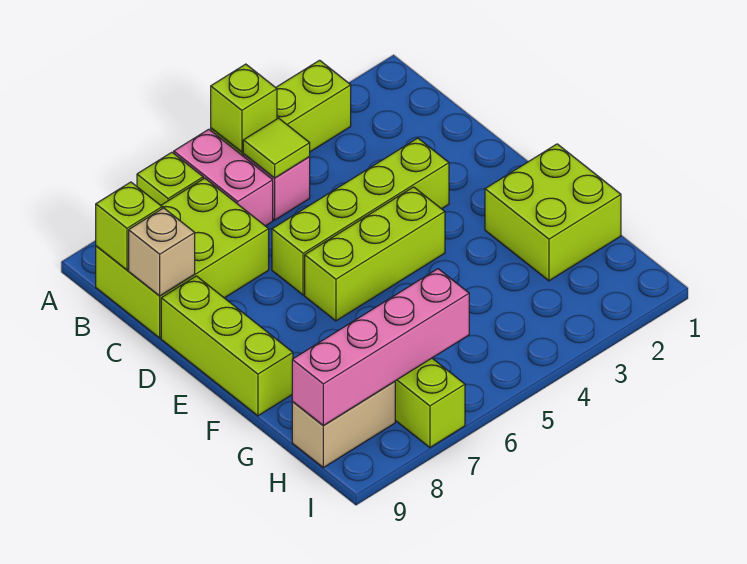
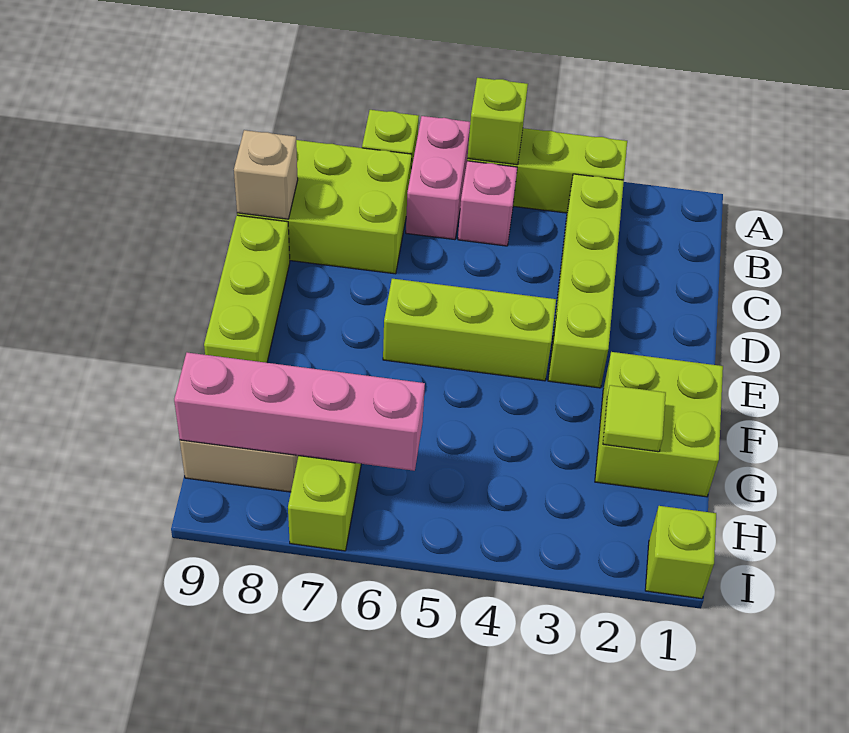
lime tile B5 level 2 -> lime tile G2 level 2
lime brick B9 level 2 -> lime brick I1 level 1
lime brick D3:D6 level 1 -> lime brick B3:E3 level 1

